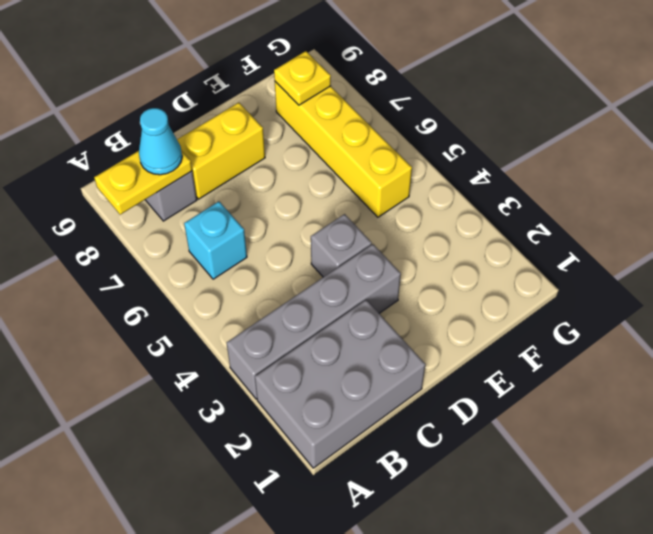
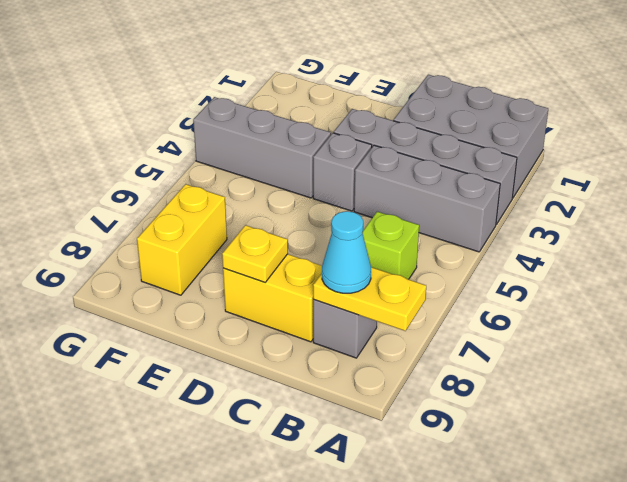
none -> grey brick A4:C4 level 1
cyan brick B6 level 1 -> lime brick B6 level 1
none -> grey brick E4:G4 level 1
yellow brick F5:F8 level 1 -> yellow brick F7:F8 level 1
yellow plate F8 level 2 -> yellow plate D8 level 2

